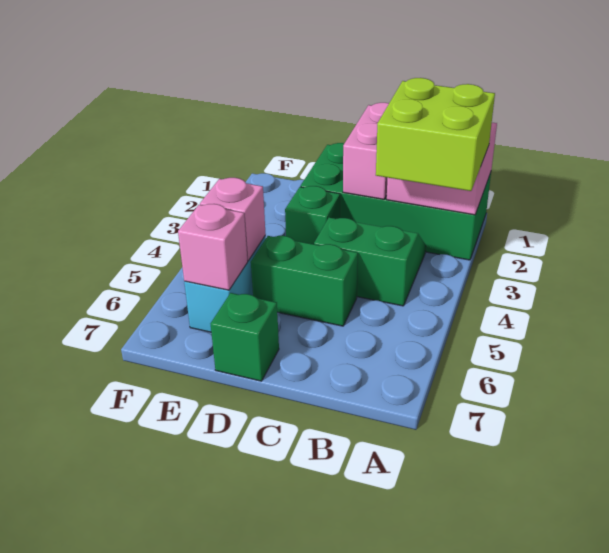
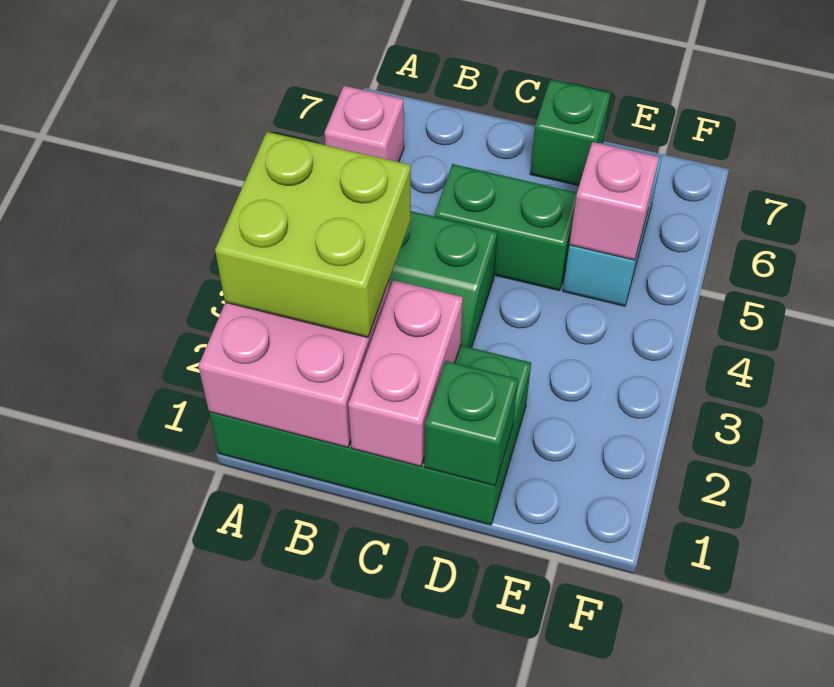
green brick D3 level 1 -> green brick D1 level 2
pink brick E6 level 2 -> pink brick A6 level 1

